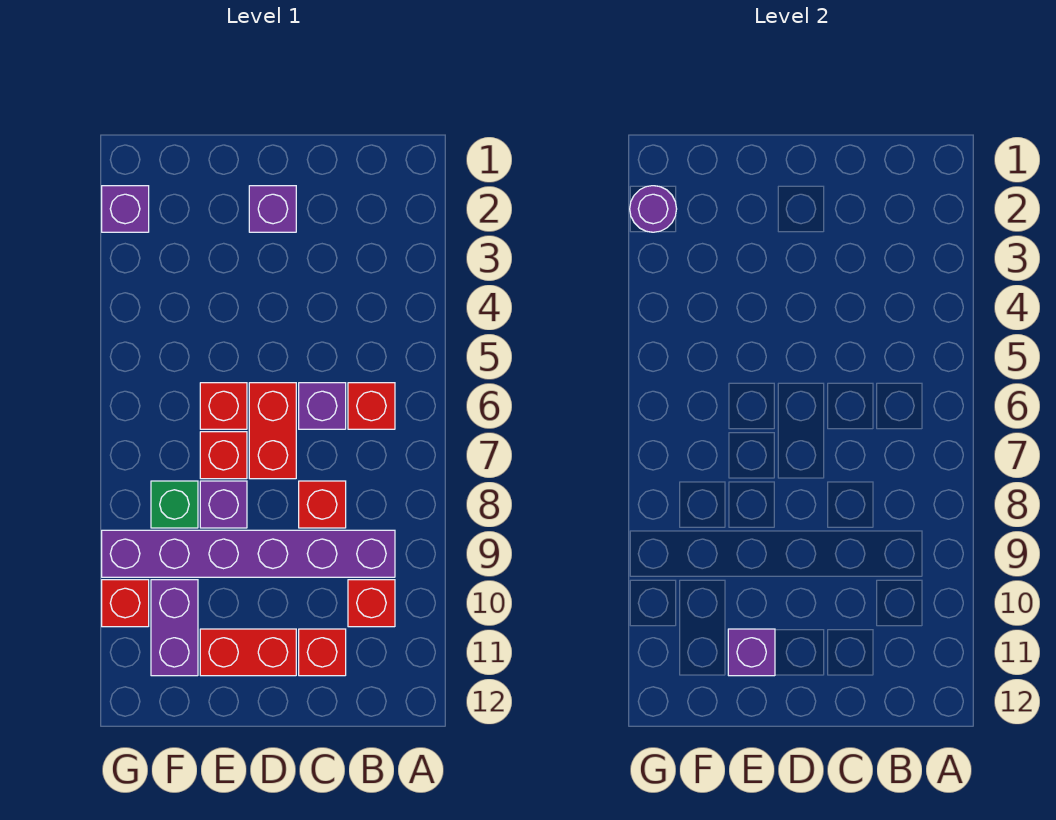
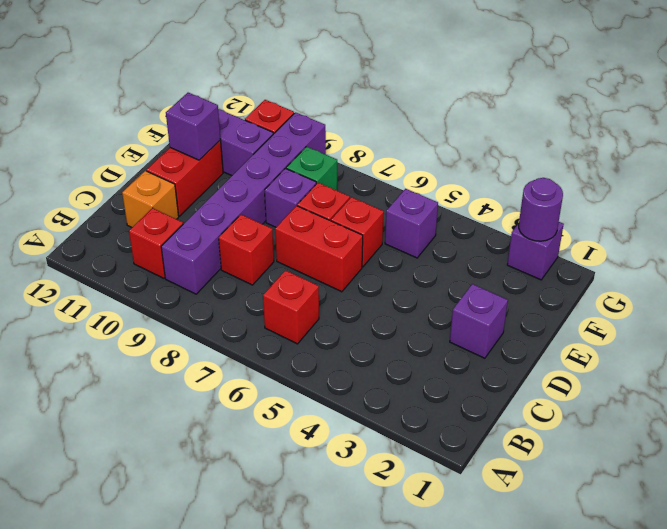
purple brick C6 level 1 -> purple brick F5 level 1
red brick C11 level 1 -> orange brick C11 level 1

